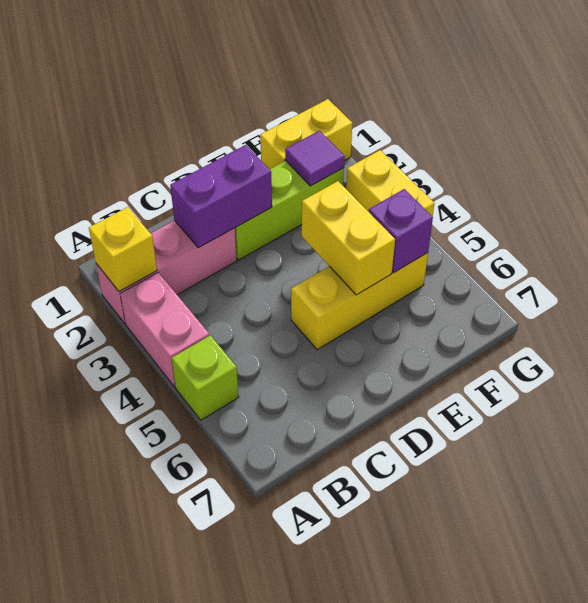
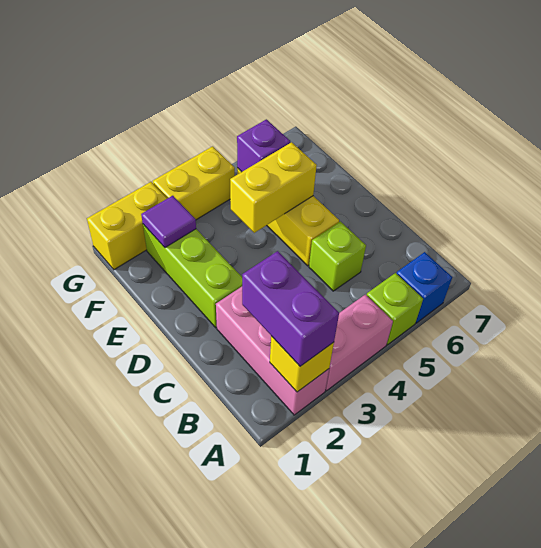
none -> blue brick A6 level 1
purple brick C2:D2 level 2 -> purple brick A2:B2 level 3
none -> lime brick C5 level 1
yellow brick F1:G1 level 1 -> yellow brick G1:G2 level 1

